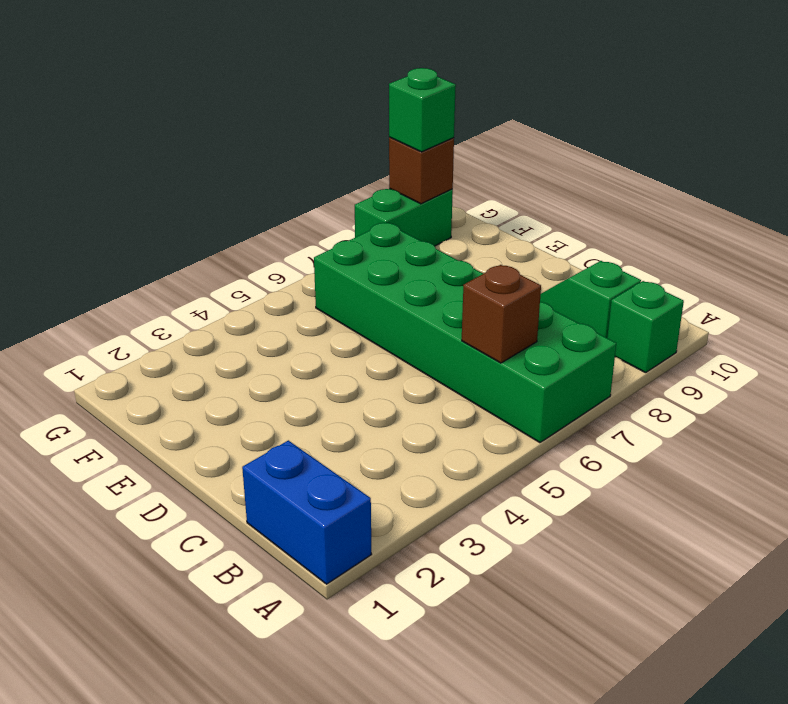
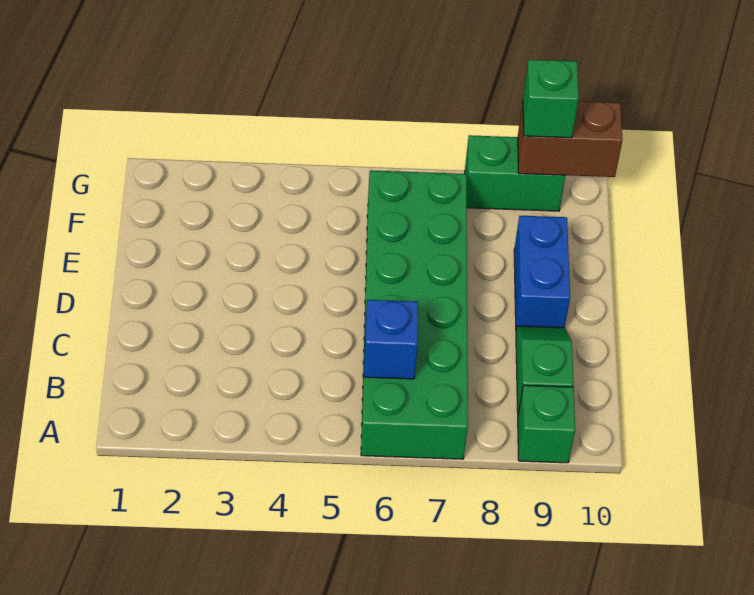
blue brick A1:B1 level 1 -> blue brick D9:E9 level 1
brown brick B6 level 2 -> blue brick B6 level 2
brown brick G9 level 2 -> brown brick G9:G10 level 2

